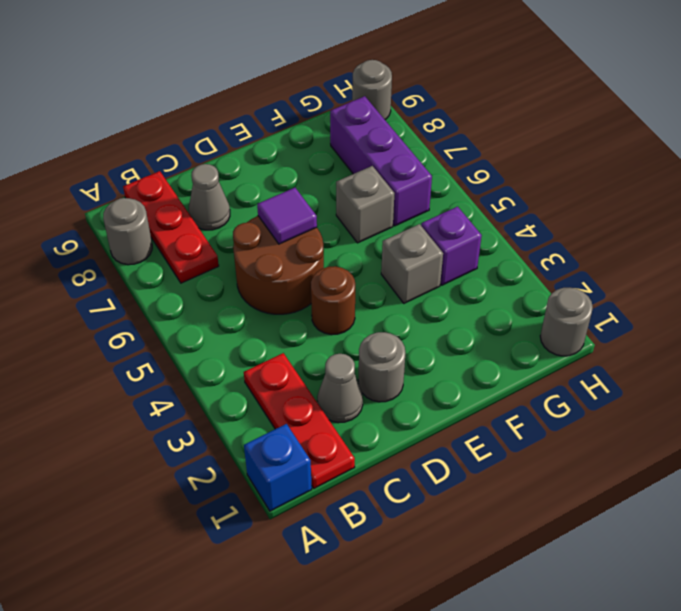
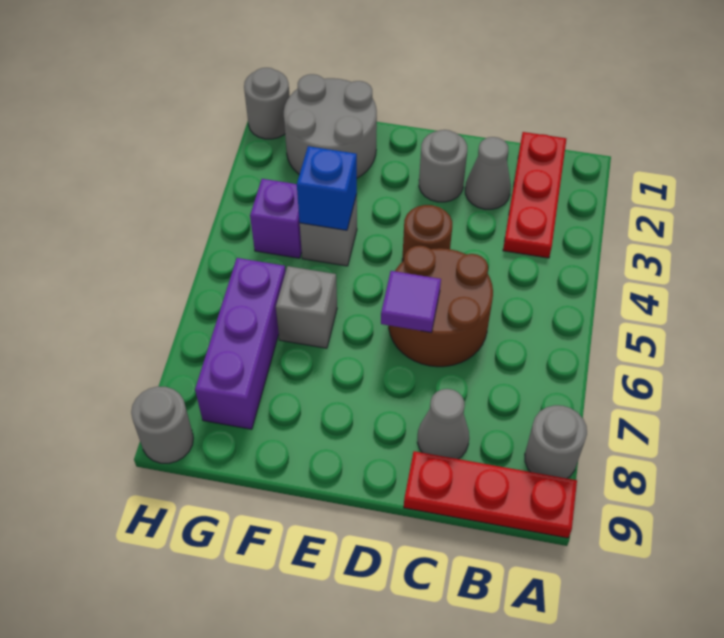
blue brick A1 level 1 -> blue brick F4 level 2
red plate B7:B9 level 1 -> red plate A9:C9 level 1
none -> grey round brick F1:G2 level 1

